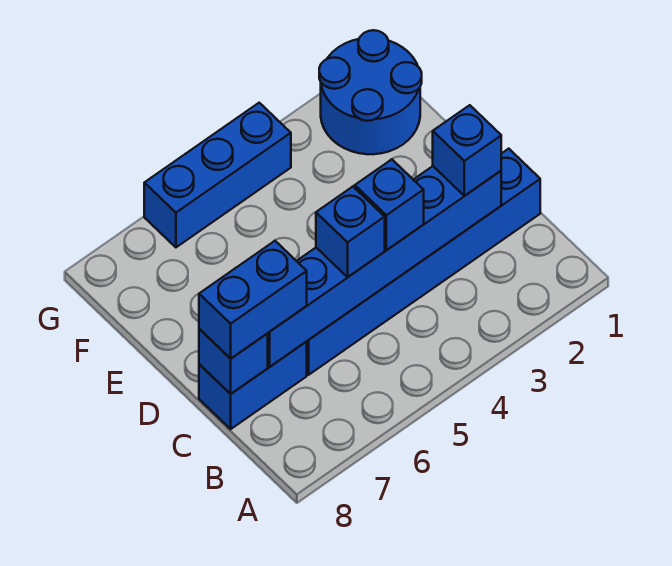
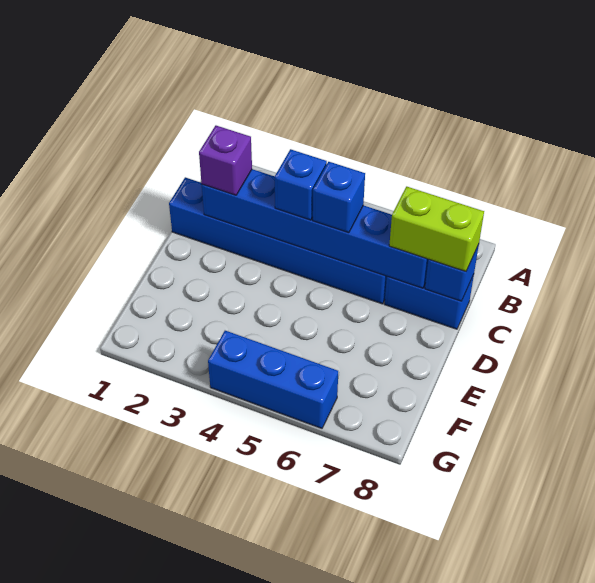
blue brick C2 level 3 -> purple brick C2 level 3
blue brick C7:C8 level 3 -> lime brick C7:C8 level 3
blue round brick F1:G2 level 1 -> none

